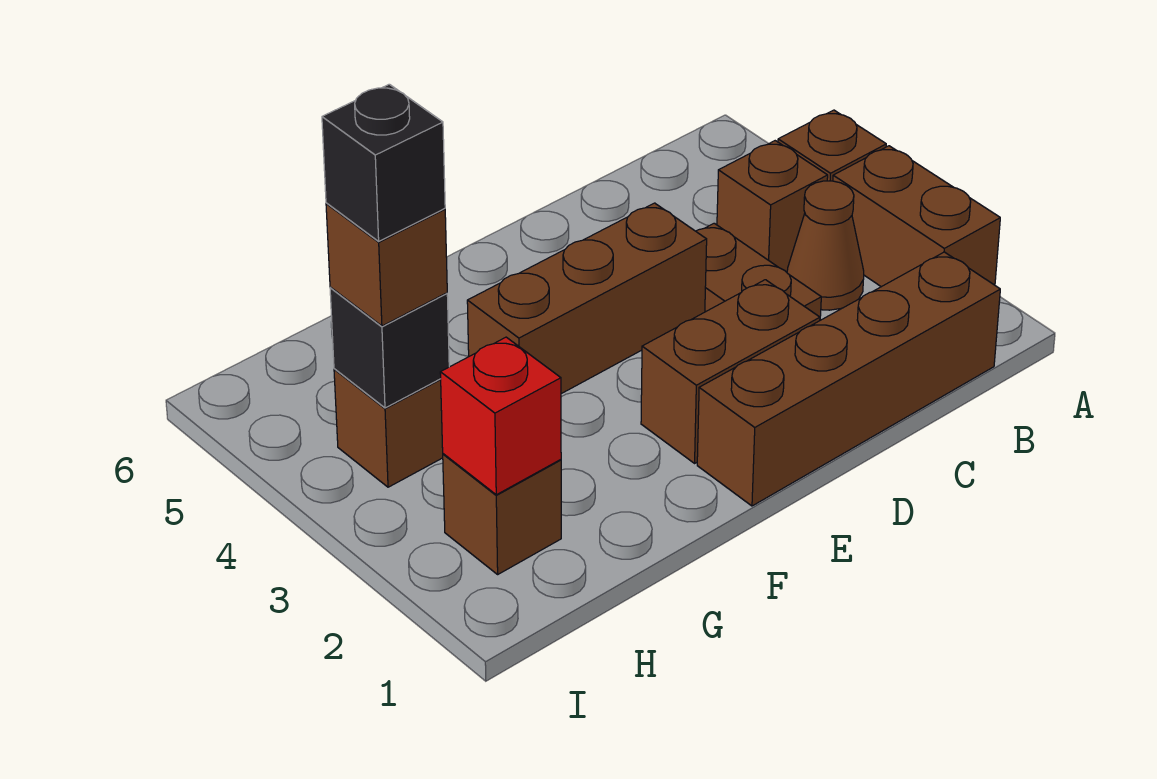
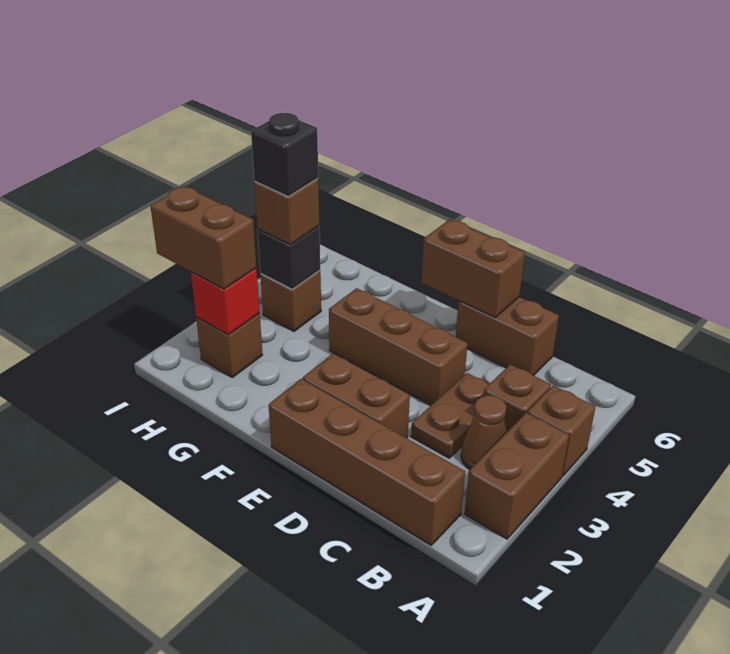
none -> brown brick C6:D6 level 1
none -> brown brick D6:E6 level 2
none -> brown brick H2:I2 level 3

